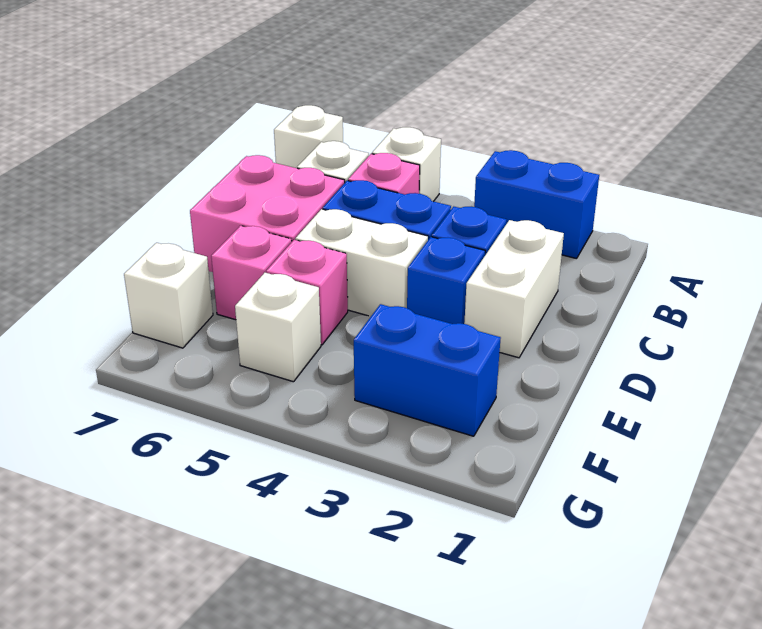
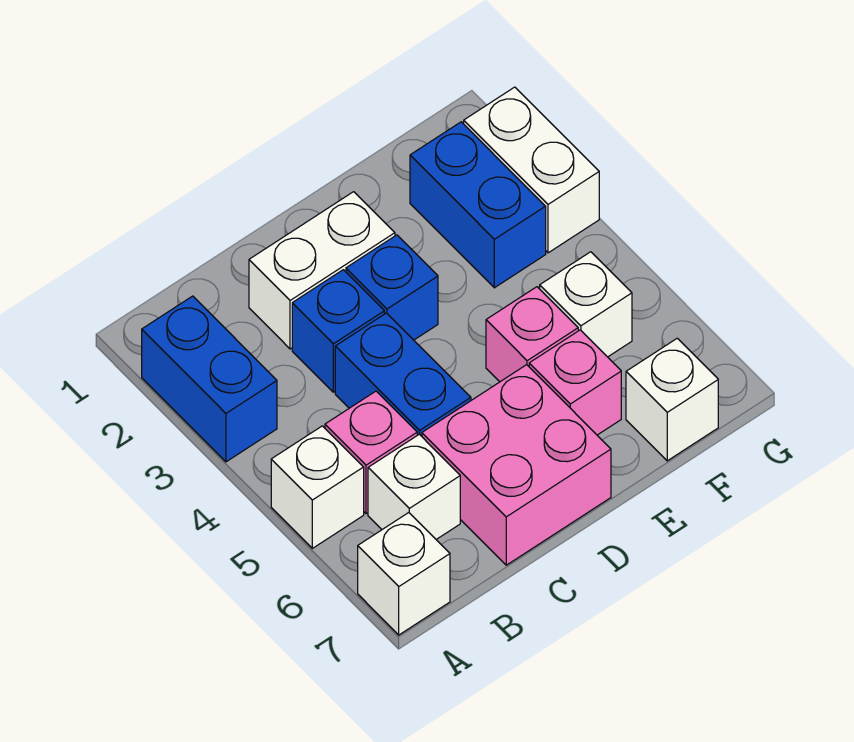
white brick D4:D5 level 1 -> white brick G2:G3 level 1

